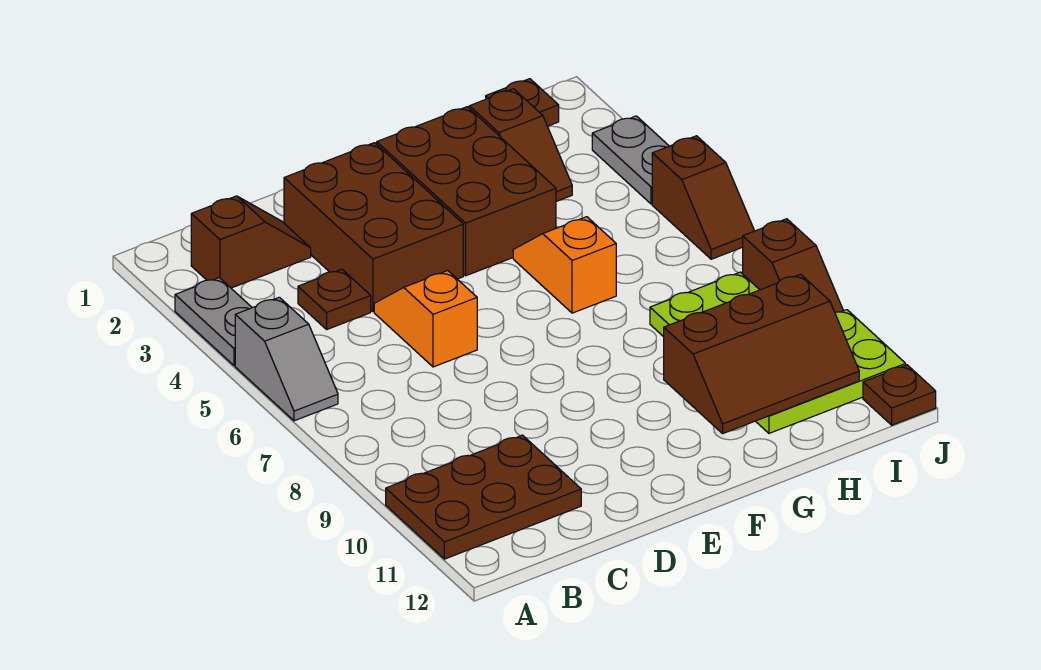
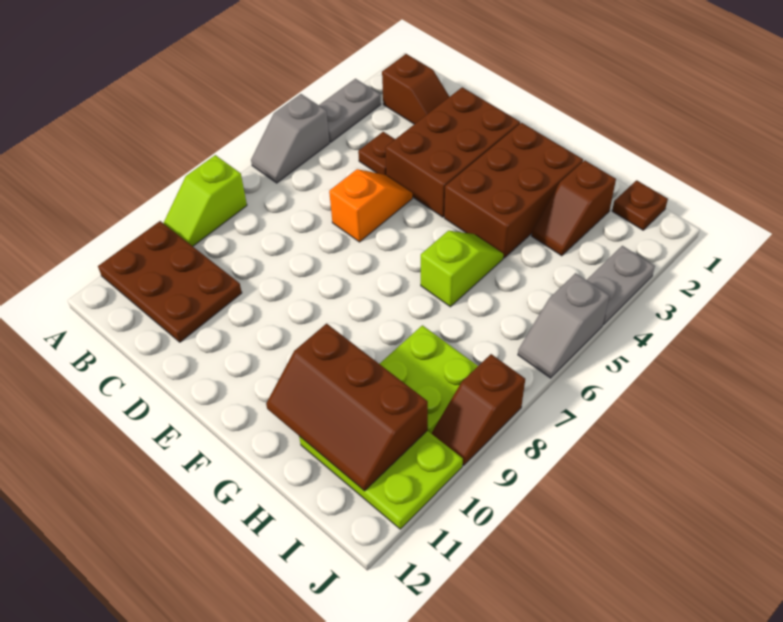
none -> lime slope A8:A9 level 1 top 8
orange slope G5:G6 level 1 top 6 -> lime slope G5:G6 level 1 top 6
brown slope J5:J6 level 1 top 5 -> grey slope J5:J6 level 1 top 5
brown plate J12 level 1 -> none

